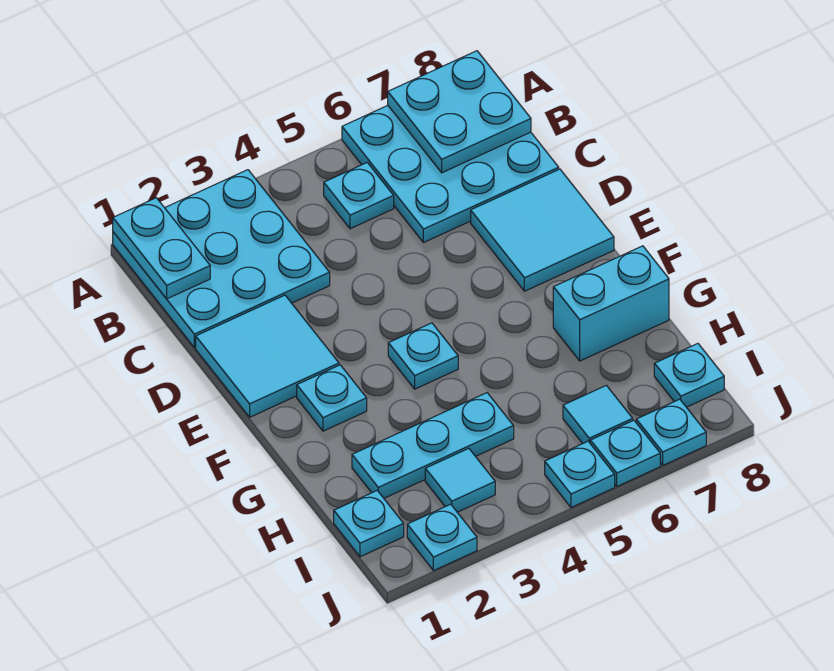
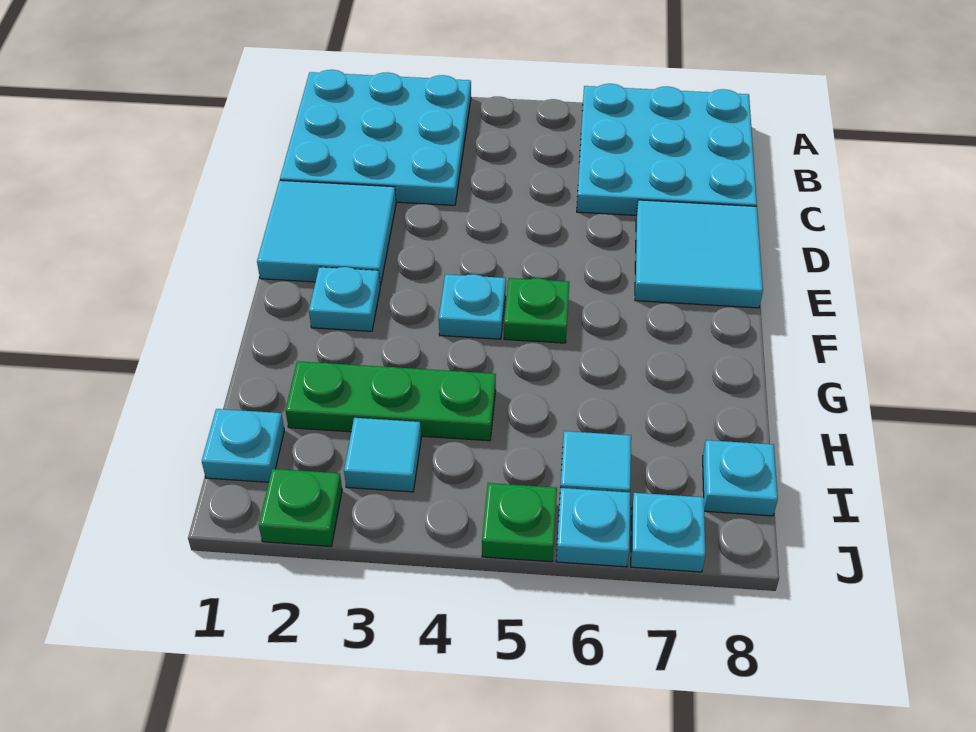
cyan plate A1:B1 level 2 -> none
cyan plate A7:B8 level 2 -> none
cyan plate B5 level 1 -> none
none -> green plate F5 level 1
cyan brick G7:G8 level 1 -> none
cyan plate H2:H4 level 1 -> green plate H2:H4 level 1
cyan plate J2 level 1 -> green plate J2 level 1
cyan plate J5 level 1 -> green plate J5 level 1

